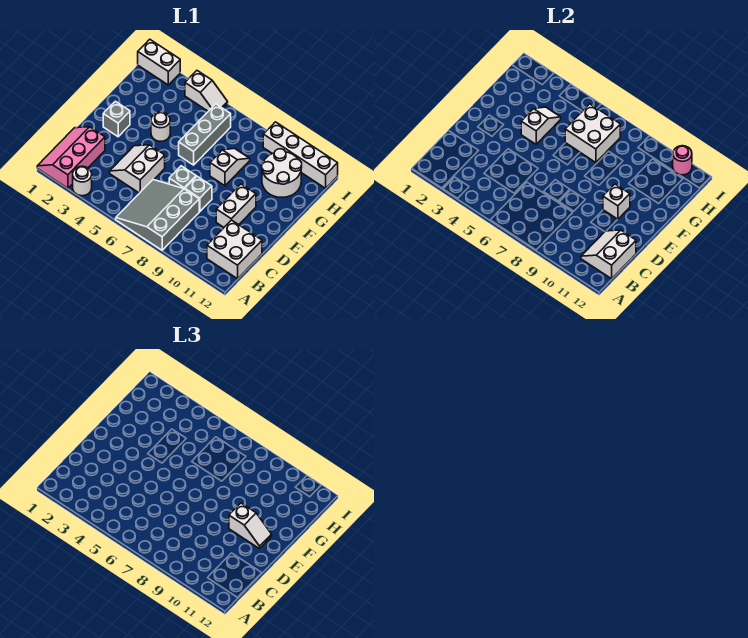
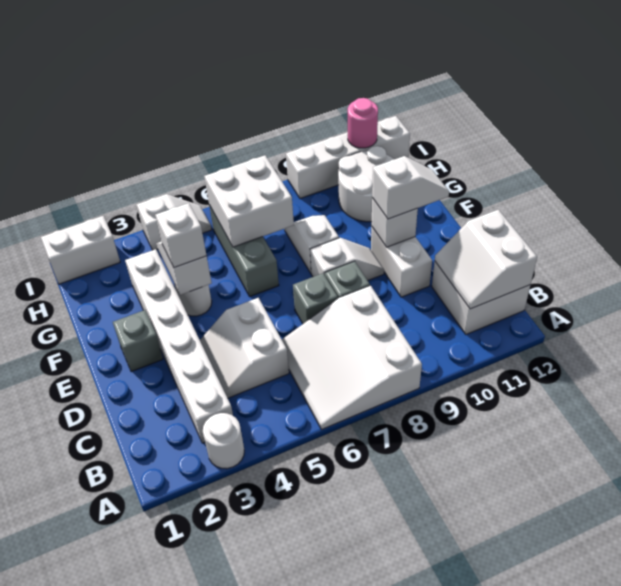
pink slope A1:C2 level 1 top 2 -> none
grey slope A6:C8 level 1 top 8 -> white slope A6:C8 level 1 top 8
none -> white brick B3:G3 level 1
none -> white slope E8:E9 level 1 top 8
none -> white brick F4 level 3

